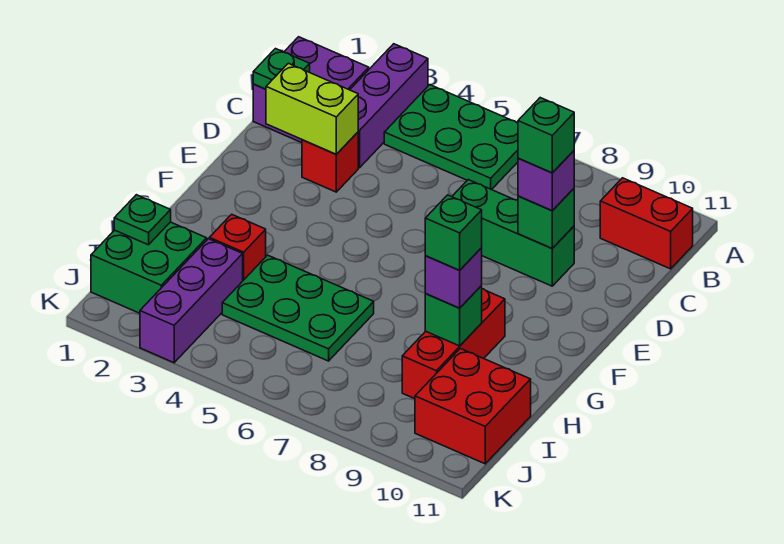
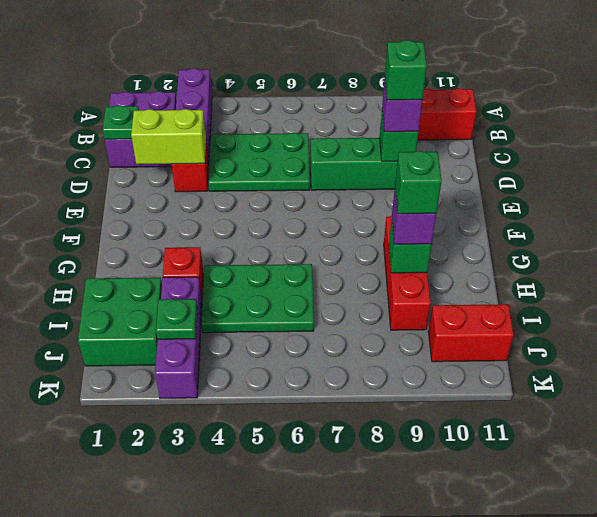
green plate A4:B6 level 1 -> green plate C4:D6 level 1
green plate I1 level 2 -> green plate J3 level 2
red brick I10:J11 level 1 -> red brick J10:J11 level 1

